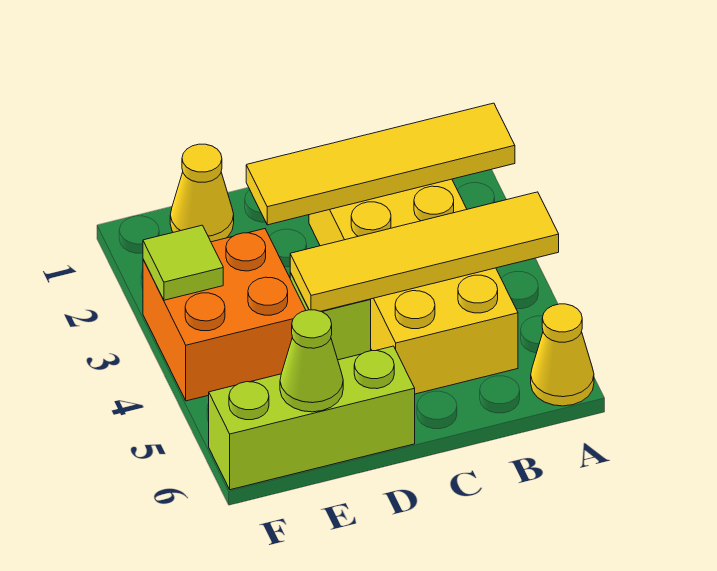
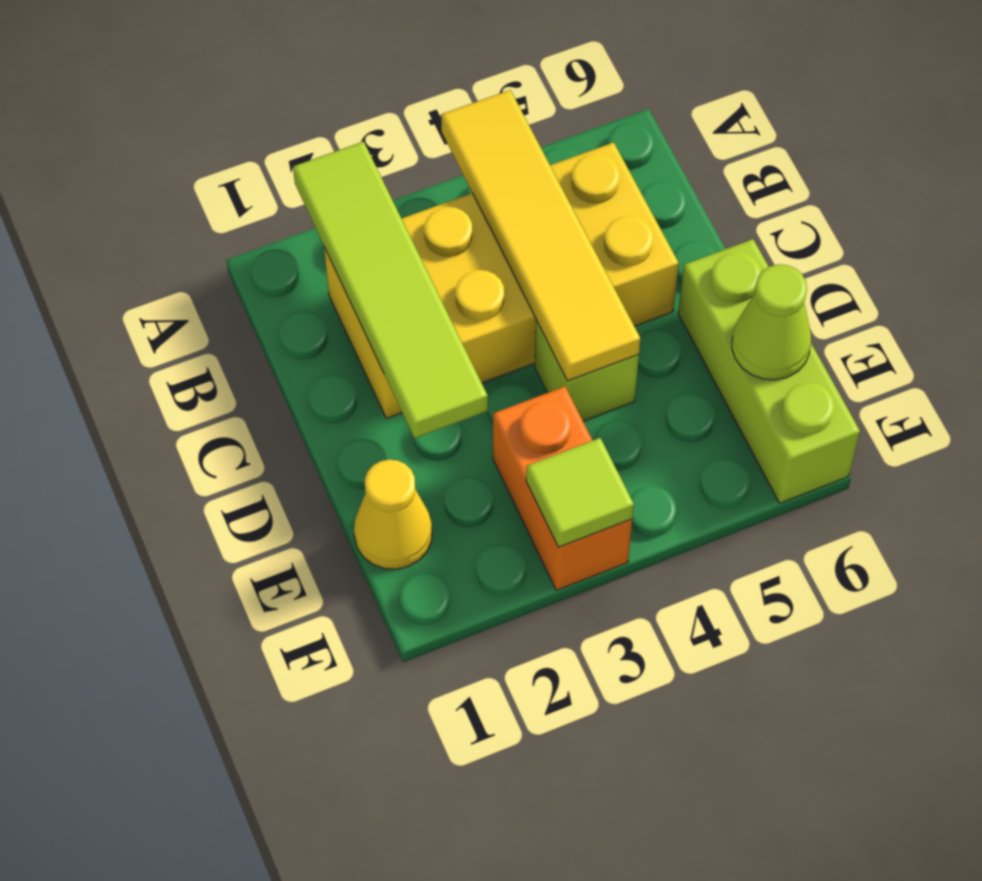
yellow tile A2:D2 level 2 -> lime tile A2:D2 level 2
yellow cone A6 level 1 -> none
orange brick E3:F4 level 1 -> orange brick E3:F3 level 1

